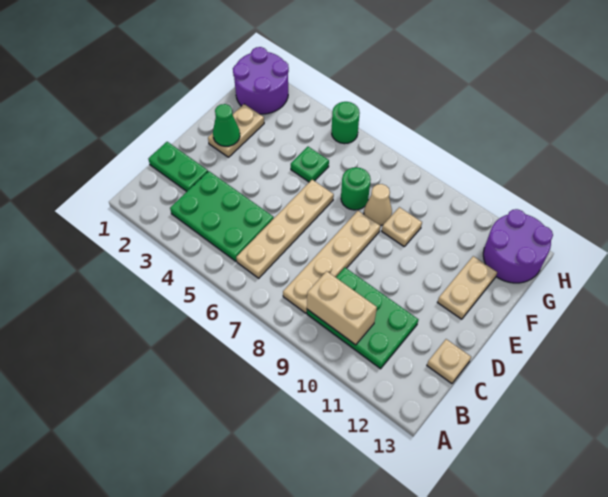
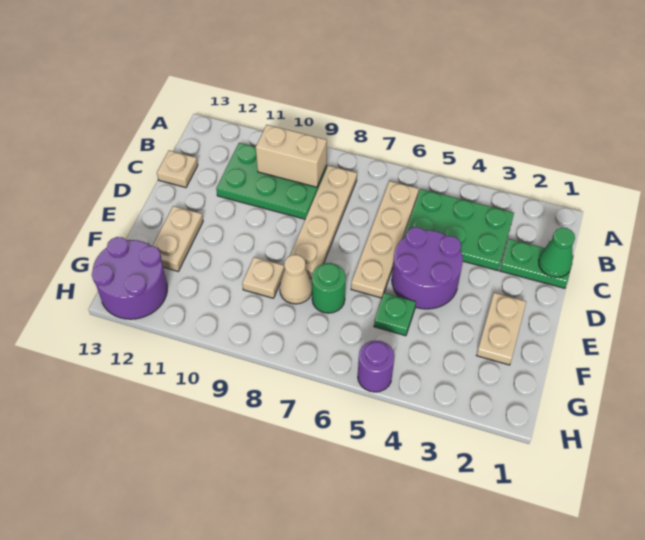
green cone E2 level 2 -> green cone C1 level 2
purple round brick G1:H2 level 1 -> purple round brick D4:E5 level 1
green round brick H5 level 1 -> purple round brick H5 level 1

